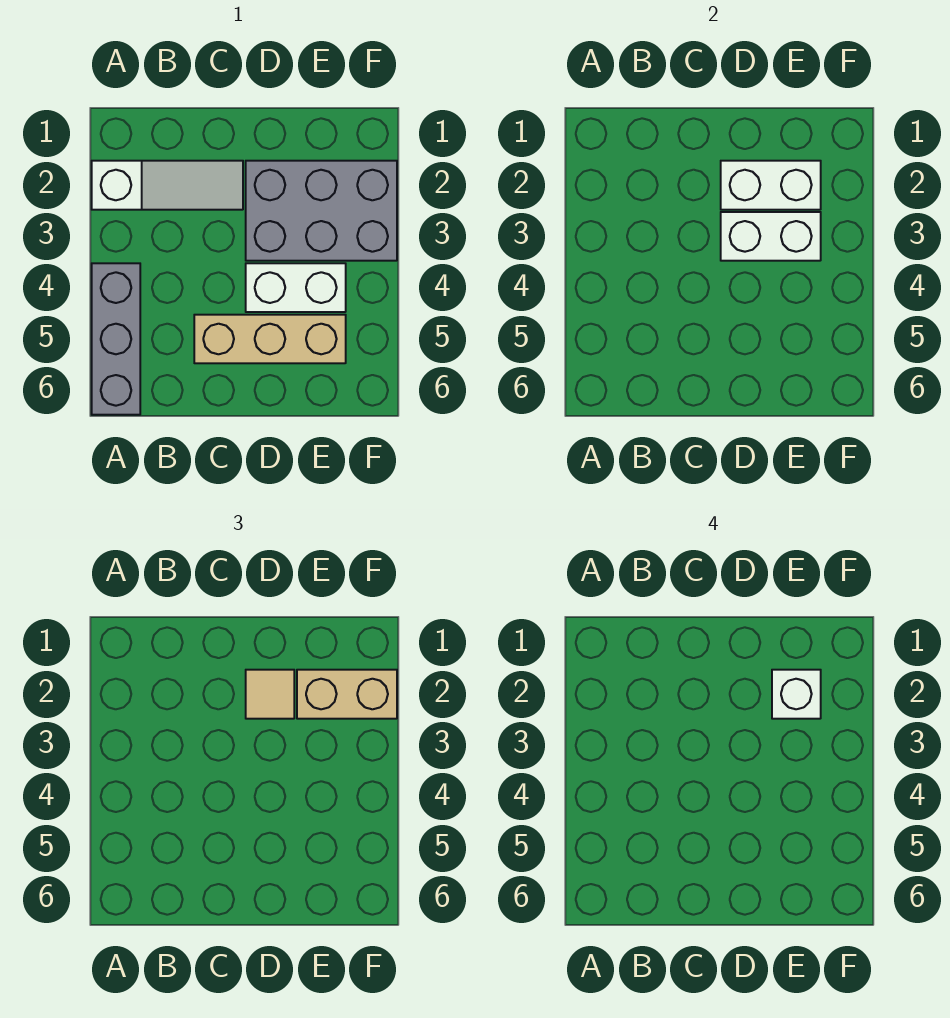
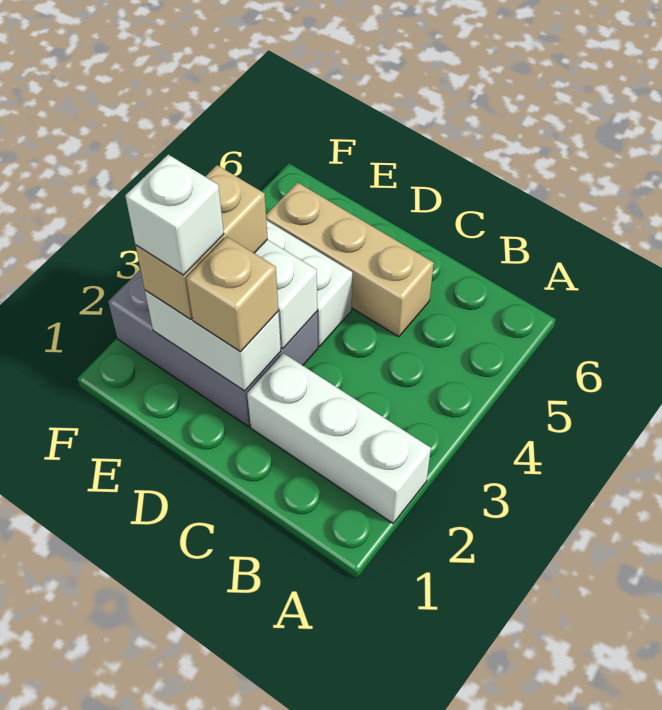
white slope A2:C2 level 1 top A -> white brick A2:C2 level 1
grey brick A4:A6 level 1 -> none
tan tile D2 level 3 -> tan brick D2 level 3
tan brick E2:F2 level 3 -> tan brick E2:E3 level 3

